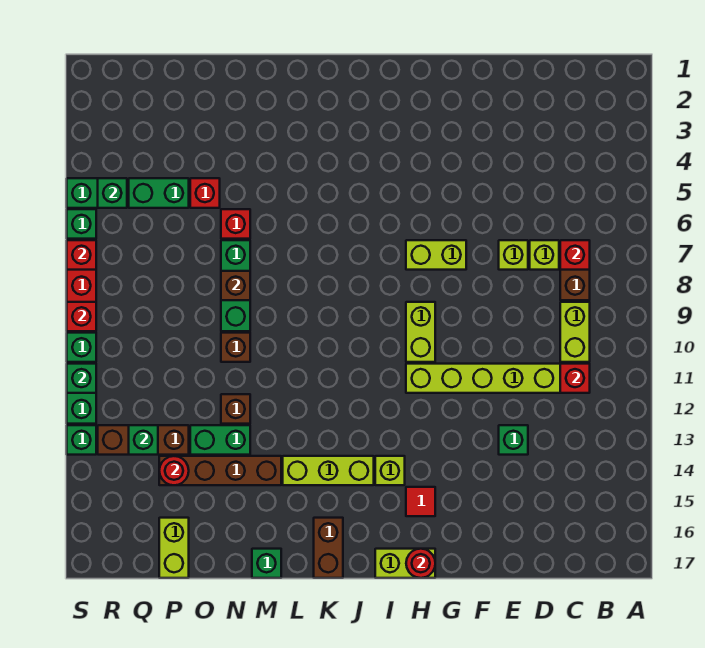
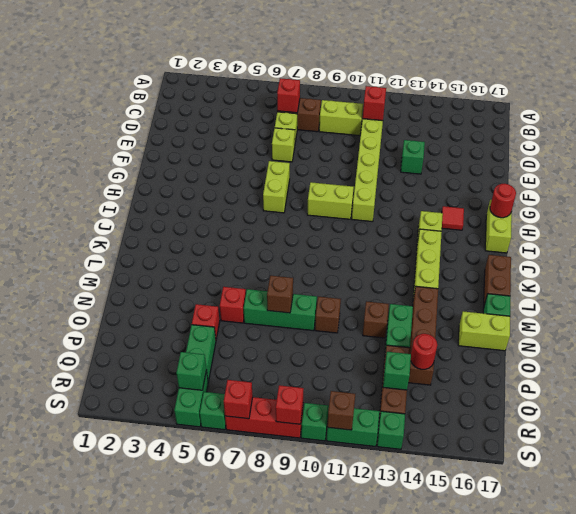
brown brick K16:K17 level 1 -> brown brick K17:L17 level 1
lime brick P16:P17 level 1 -> lime brick N16:N17 level 1
green brick S11 level 2 -> brown brick S11 level 2

